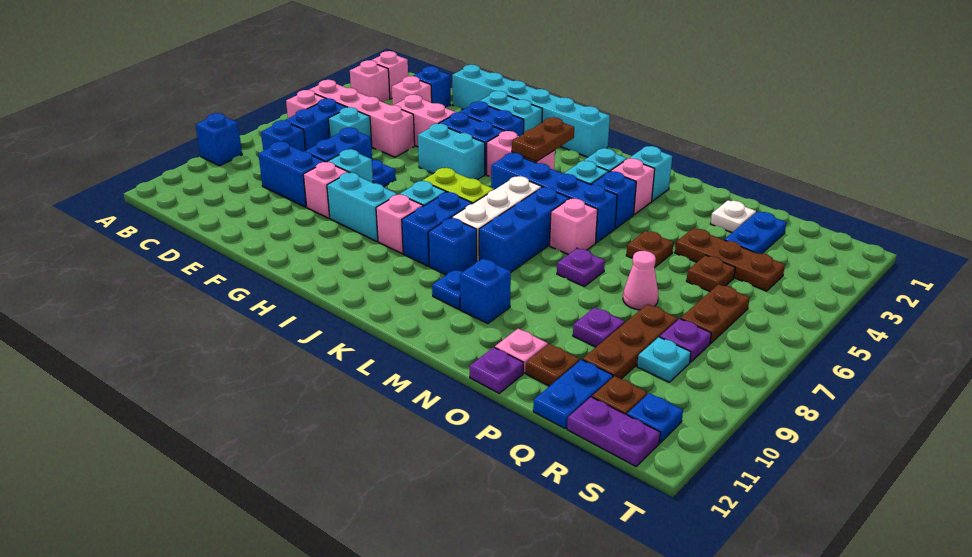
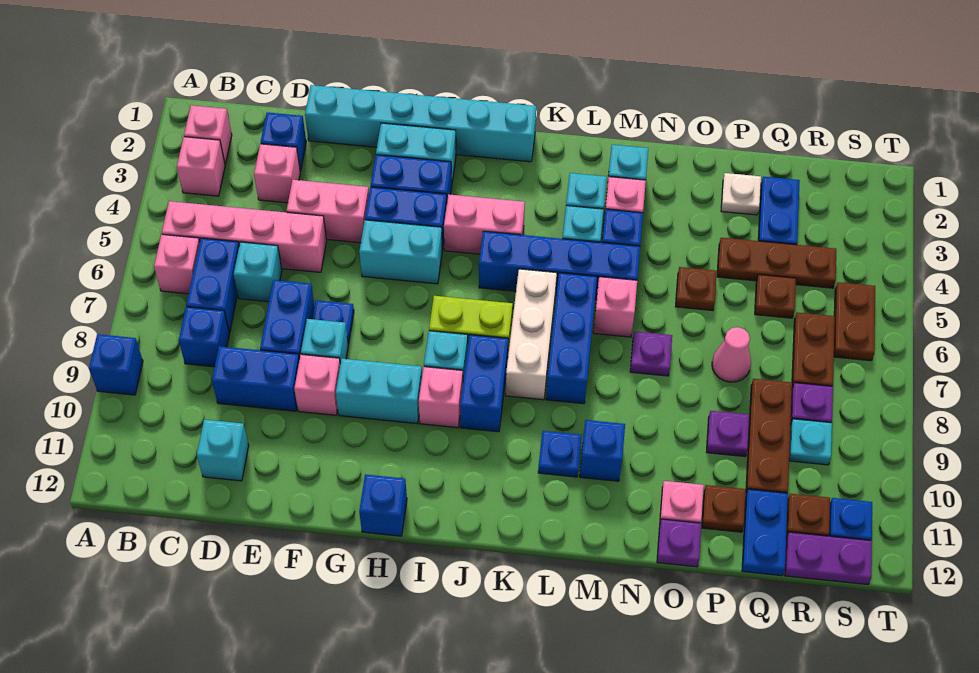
none -> cyan brick D11 level 1
brown plate J3:J4 level 2 -> brown plate S5:S6 level 1
blue brick K9 level 1 -> blue brick H12 level 1

